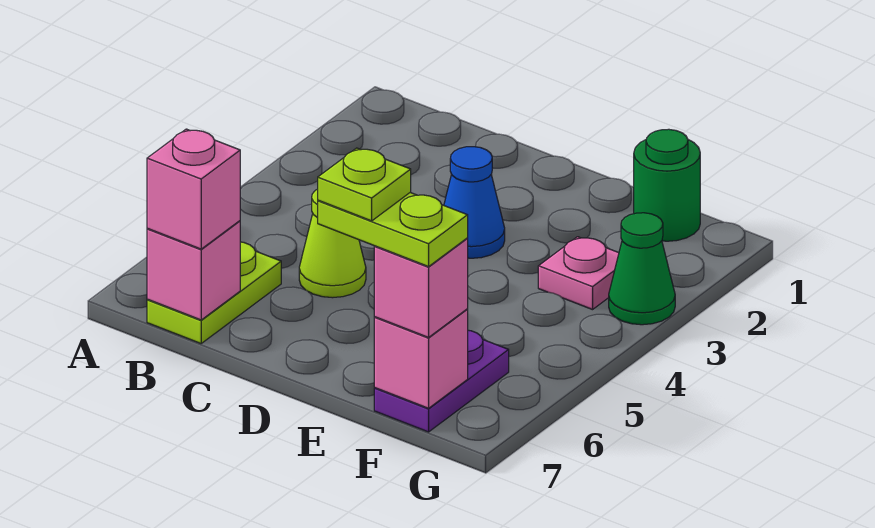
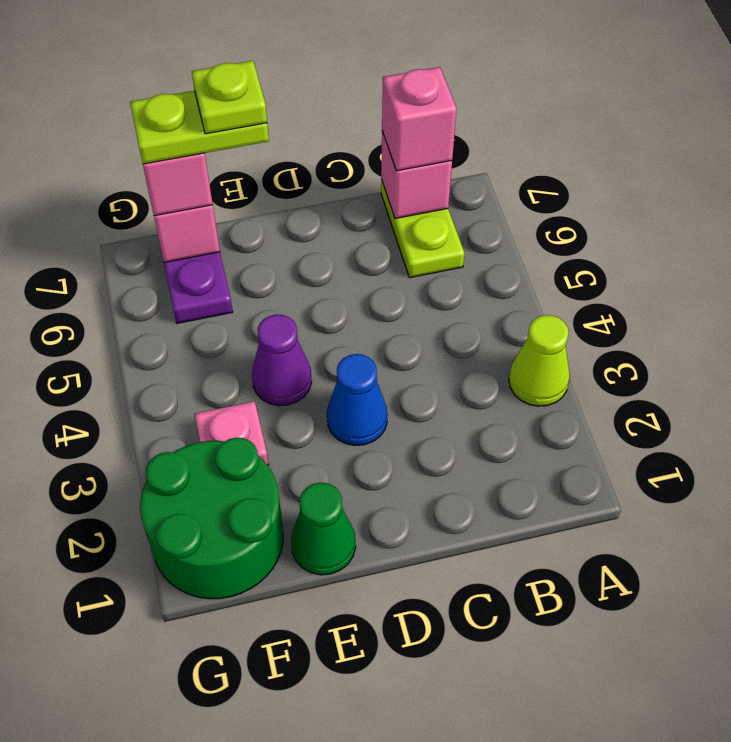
lime cone C5 level 1 -> lime cone A3 level 1
none -> purple cone E4 level 1
green round brick F1 level 1 -> green round brick F1:G2 level 1
green cone G3 level 1 -> green cone E1 level 1

